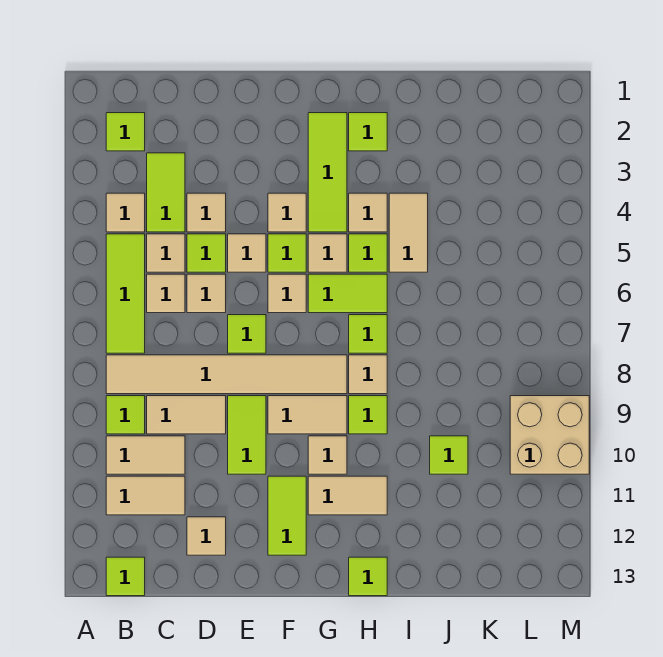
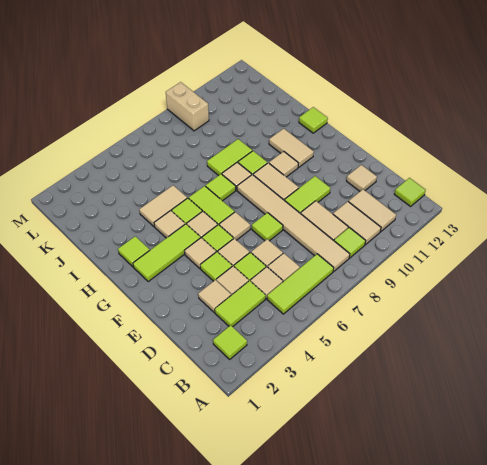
tan tile B4 level 1 -> tan tile D3 level 1
lime tile F11:F12 level 1 -> lime tile I8:I9 level 1
lime tile J10 level 1 -> lime tile E4 level 1
tan brick L9:M10 level 1 -> tan brick L9:M9 level 1

